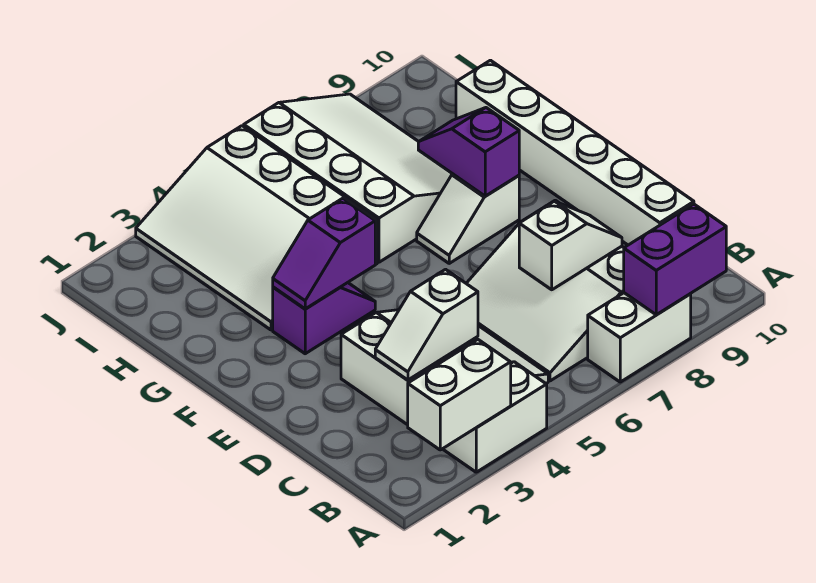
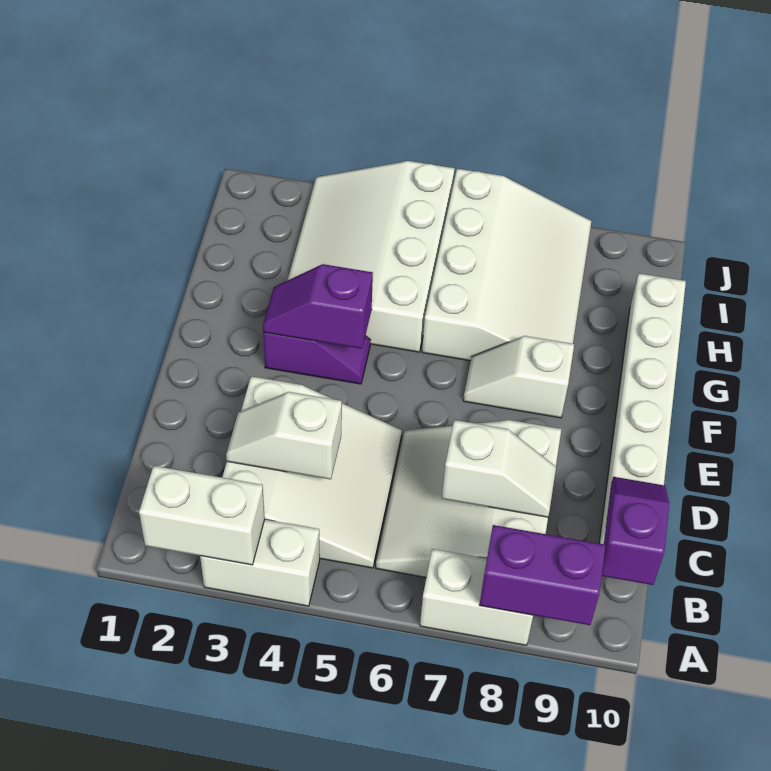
purple slope F8:G8 level 2 top F -> purple slope B10:C10 level 2 top B

